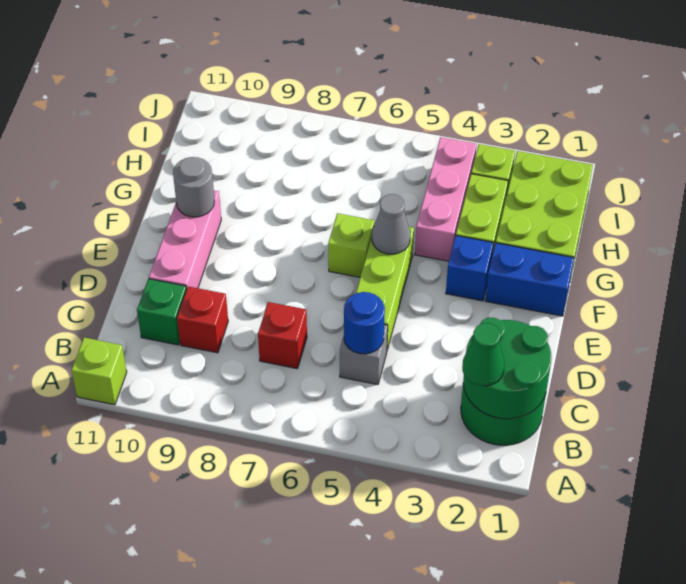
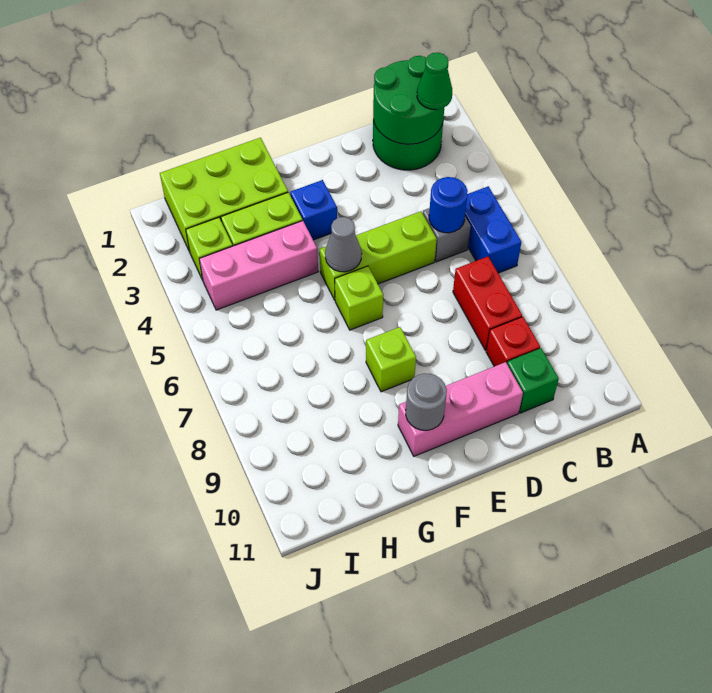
lime brick A11 level 1 -> lime brick F8 level 1
red brick C7 level 1 -> red brick C7:C8 level 1
blue brick F1:F2 level 1 -> blue brick B5:B6 level 1

